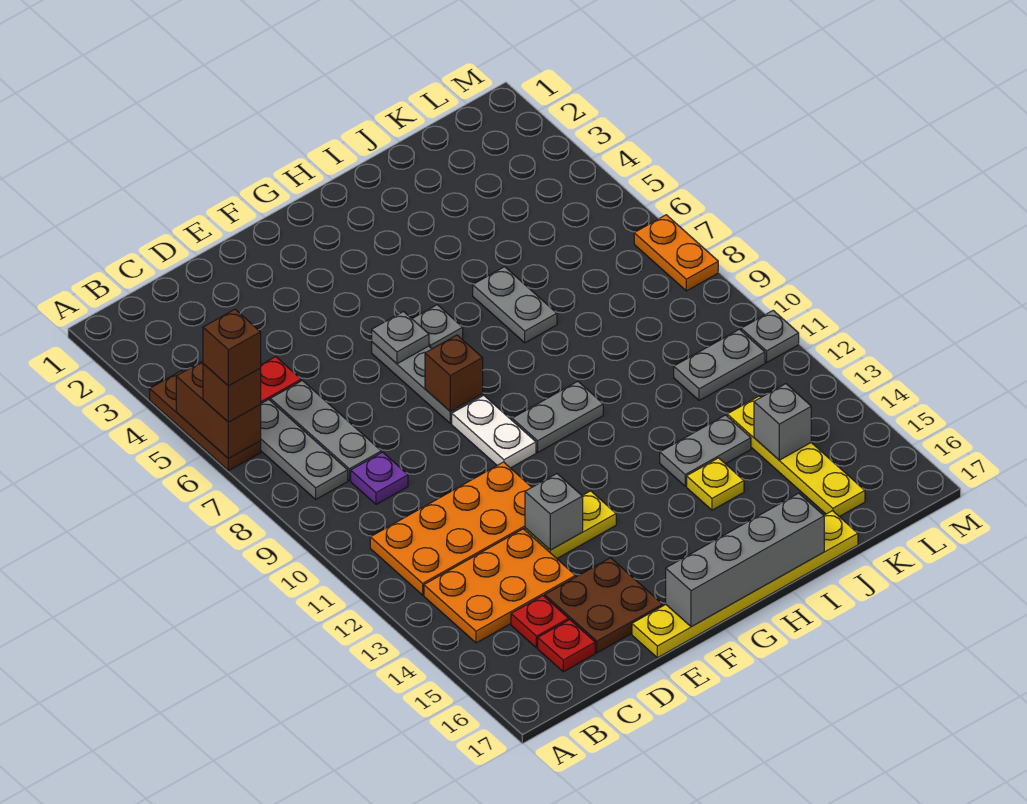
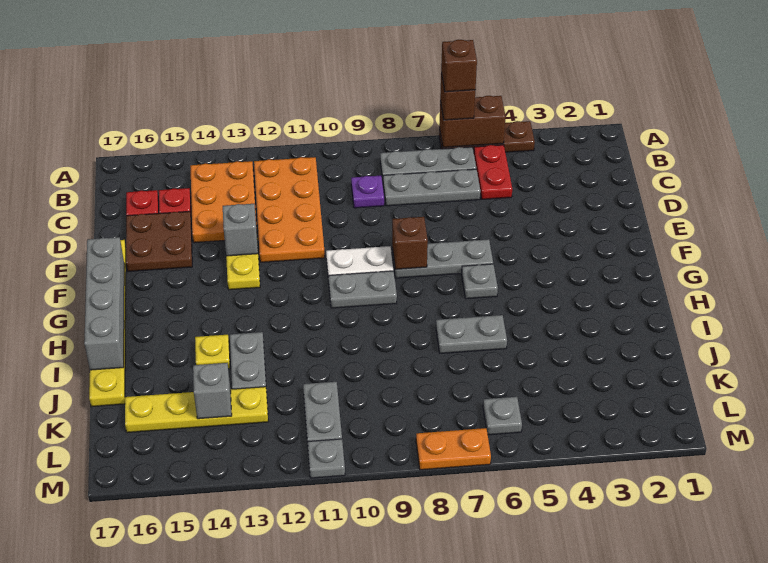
grey plate F6 level 2 -> grey plate L6 level 1
grey plate G10:H10 level 1 -> grey plate G9:G10 level 1

